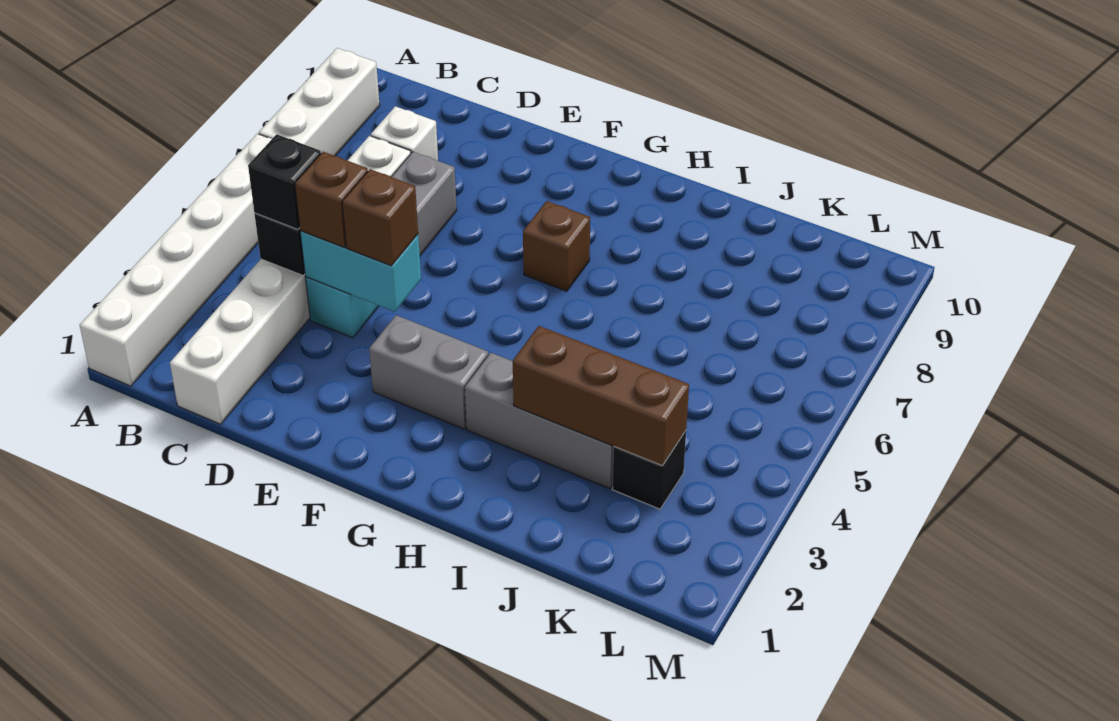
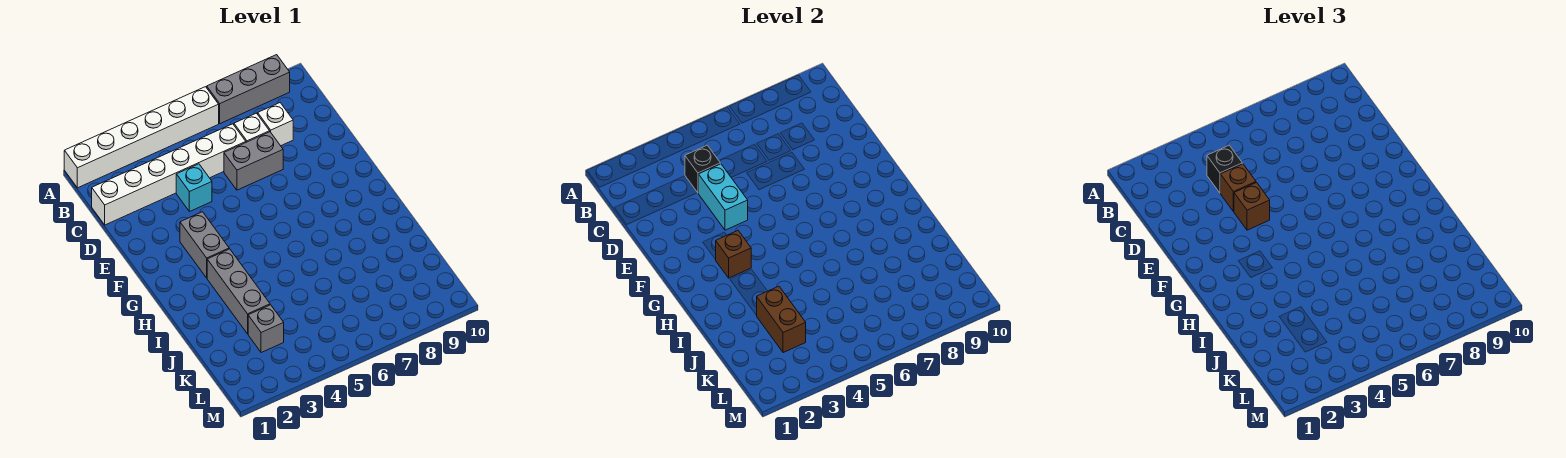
white brick A7:A9 level 1 -> grey brick A7:A9 level 1
brown brick G7 level 1 -> brown brick G3 level 2
brown brick I3:K3 level 2 -> brown brick J3:K3 level 2
black brick K3 level 1 -> grey brick K3 level 1

